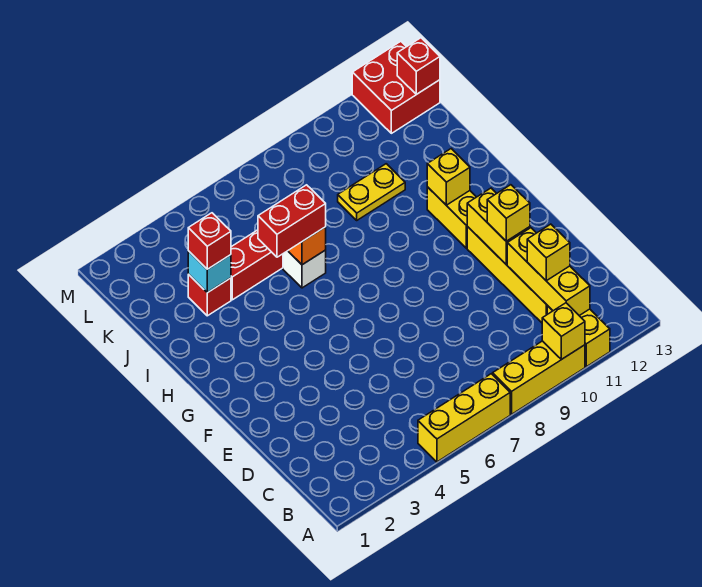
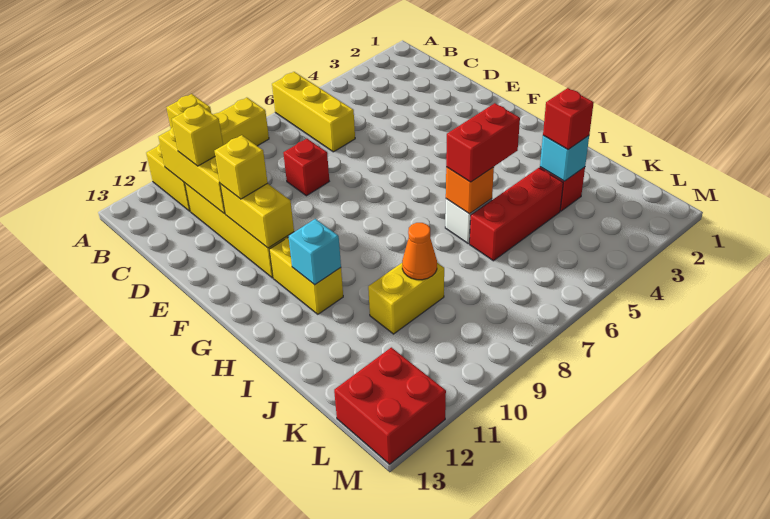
yellow brick A5:A7 level 1 -> yellow brick A6:C6 level 1
yellow brick H11 level 2 -> cyan brick H11 level 2
yellow plate J9:J10 level 1 -> yellow brick J9:J10 level 1
none -> orange cone J9 level 2
red brick L13 level 2 -> red brick D8 level 1

